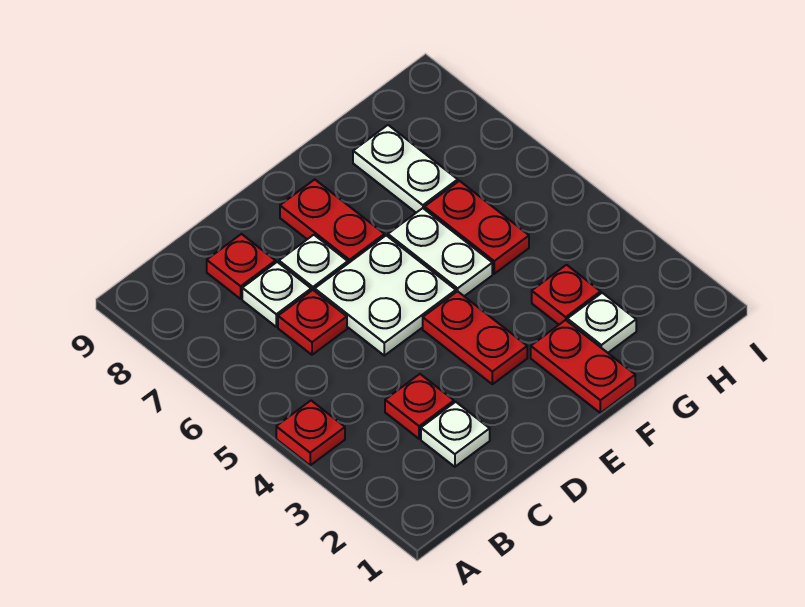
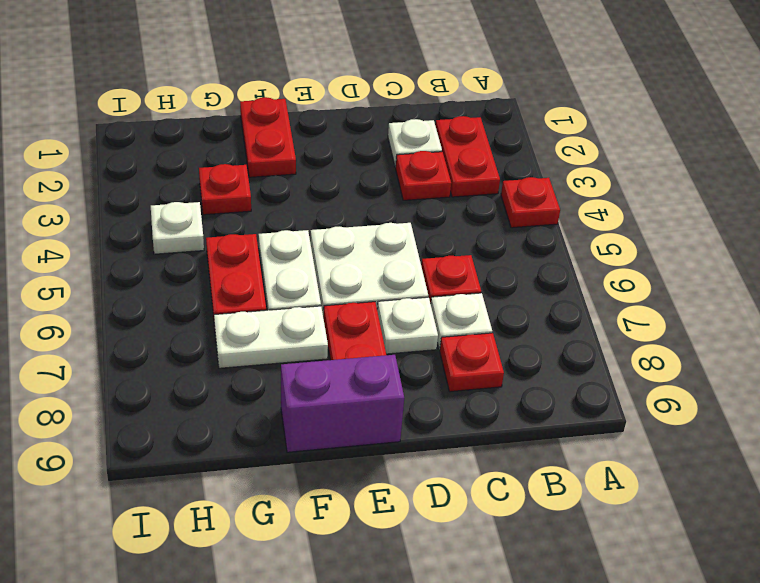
red plate E3:E4 level 1 -> red plate B2:B3 level 1
none -> purple brick E9:F9 level 1
white plate G2 level 1 -> white plate H4 level 1
white plate G7:G8 level 1 -> white plate F7:G7 level 1

